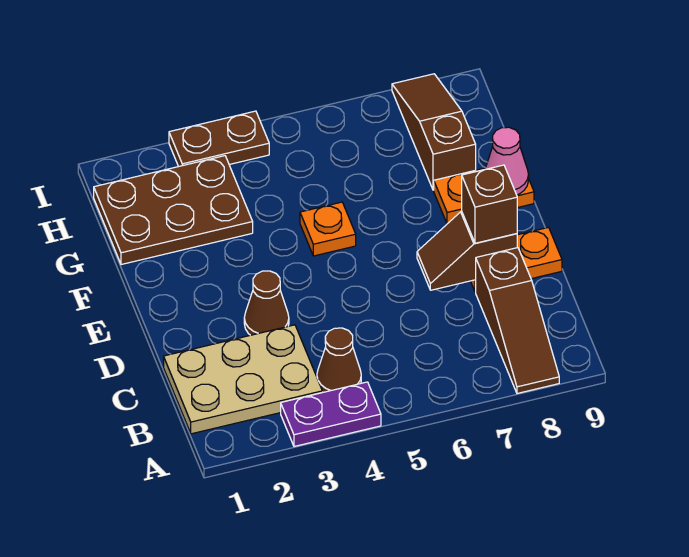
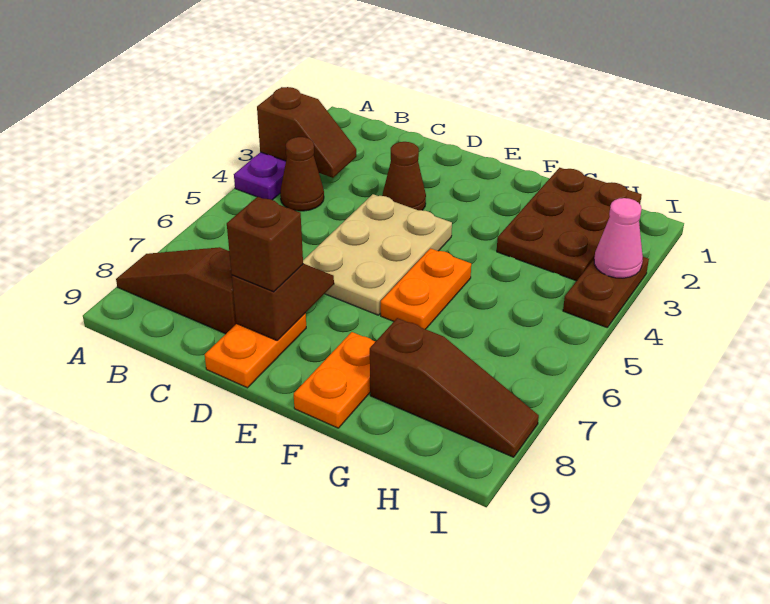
none -> brown slope A3:B3 level 2 top A
tan plate B1:C3 level 1 -> tan plate D4:E6 level 1
orange plate F5 level 1 -> orange plate F5:F6 level 1
pink cone F9 level 2 -> pink cone I3 level 2

